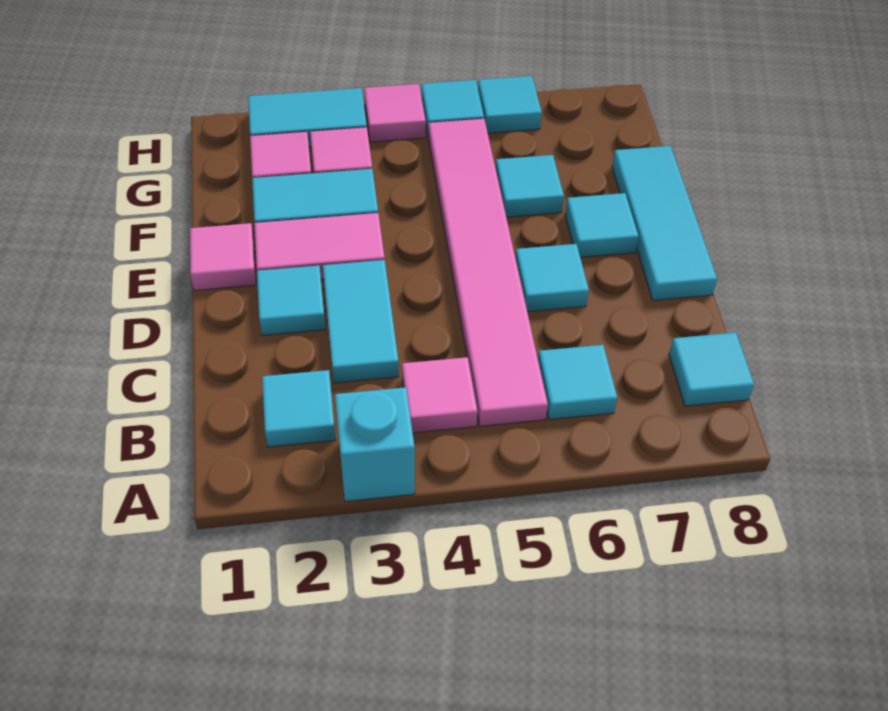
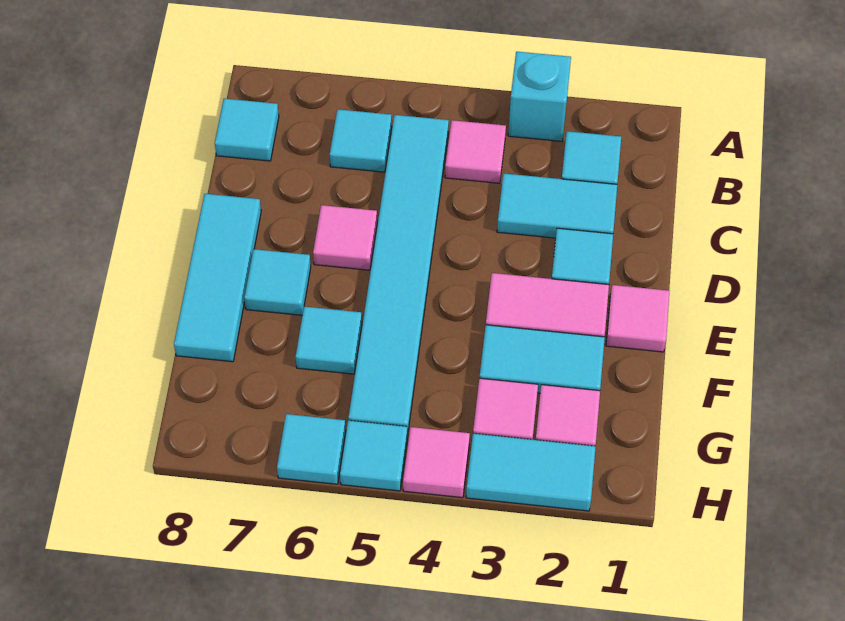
pink tile B5:G5 level 1 -> cyan tile B5:G5 level 1
cyan tile C3:D3 level 1 -> cyan tile C2:C3 level 1
cyan tile D6 level 1 -> pink tile D6 level 1

